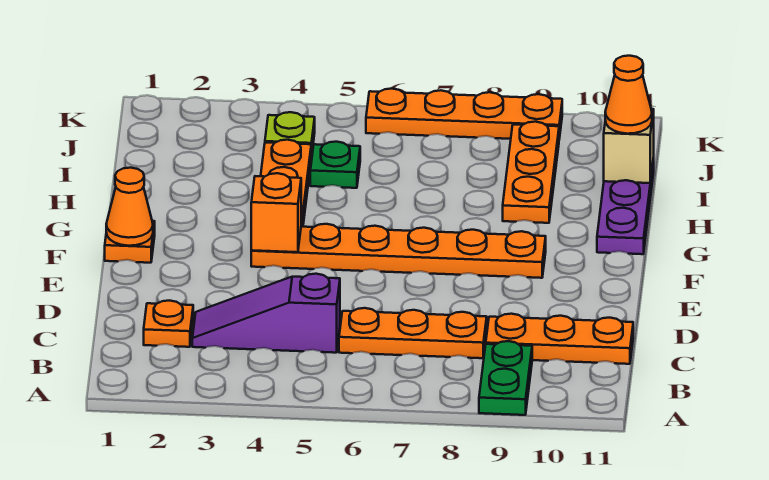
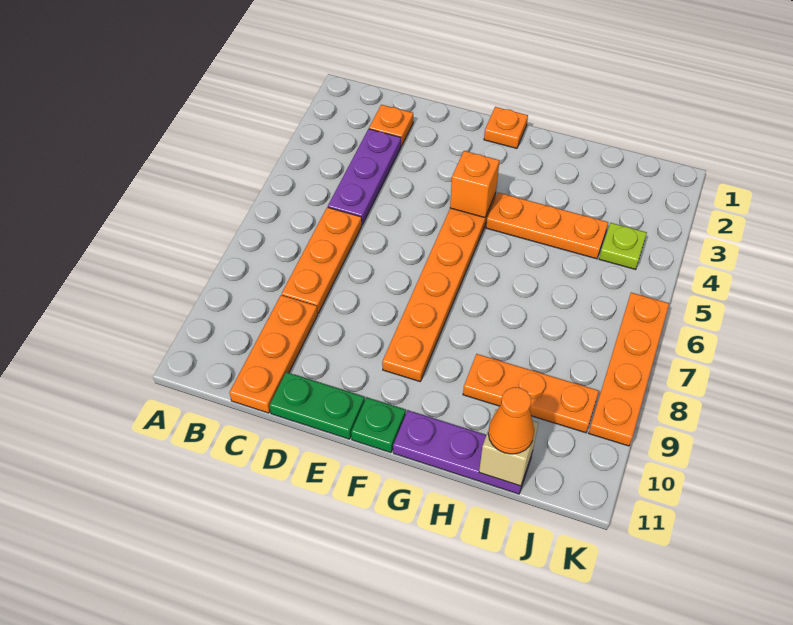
green plate A9:B9 level 1 -> green plate D11:E11 level 1
purple slope C3:C5 level 1 top 5 -> purple plate C3:C5 level 1
orange cone F1 level 2 -> none
green plate I5 level 1 -> green plate F11 level 1

